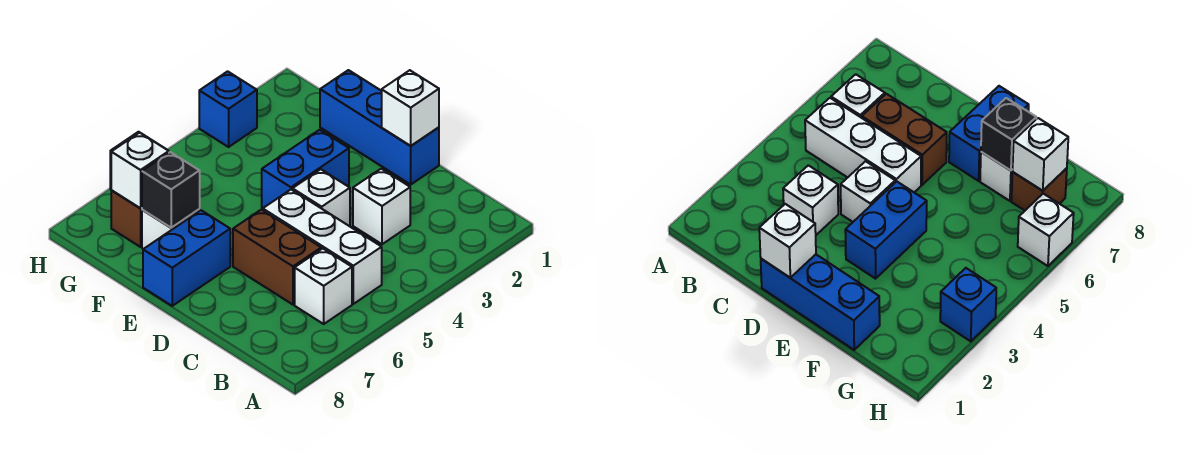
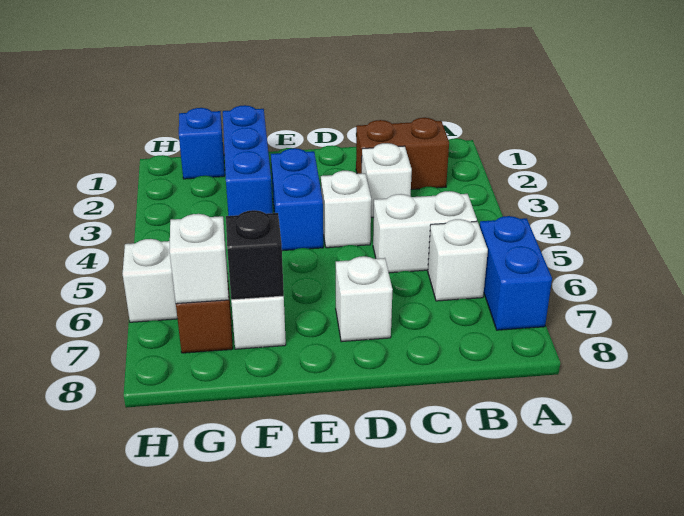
white brick B5:D5 level 1 -> white brick B5:C5 level 1
brown brick C6:D6 level 1 -> brown brick B2:C2 level 1
blue brick D1:F1 level 1 -> blue brick F1:F3 level 1
white brick D1 level 2 -> white brick D7 level 1
blue brick E7:E8 level 1 -> blue brick A6:A7 level 1
blue brick H3 level 1 -> blue brick G1 level 1

